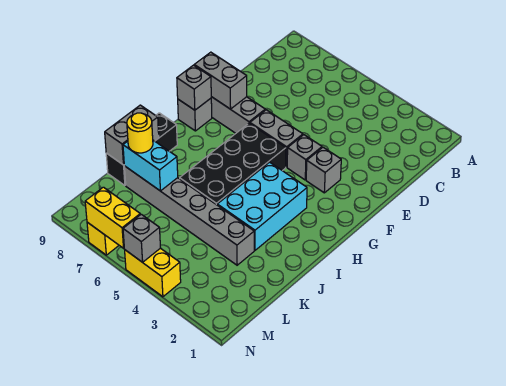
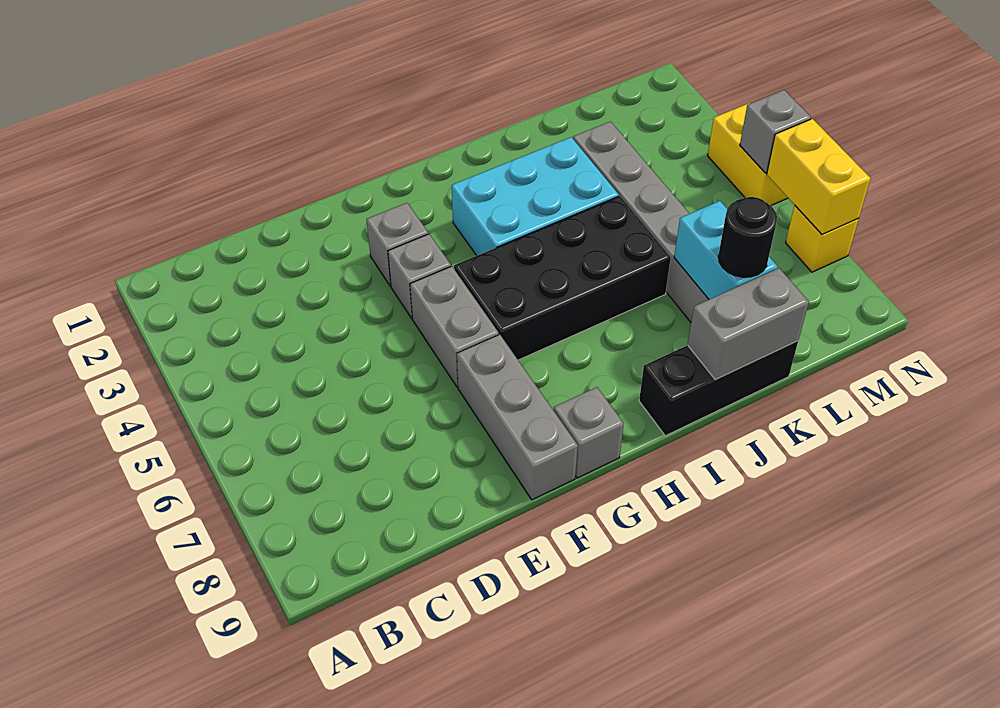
grey brick F8:F9 level 2 -> none
grey brick G9 level 2 -> none
yellow round brick K8 level 3 -> black round brick K8 level 3

